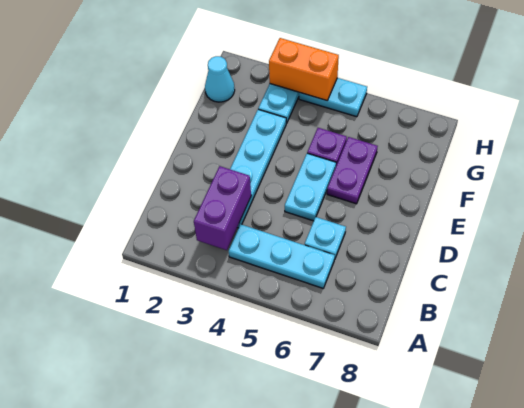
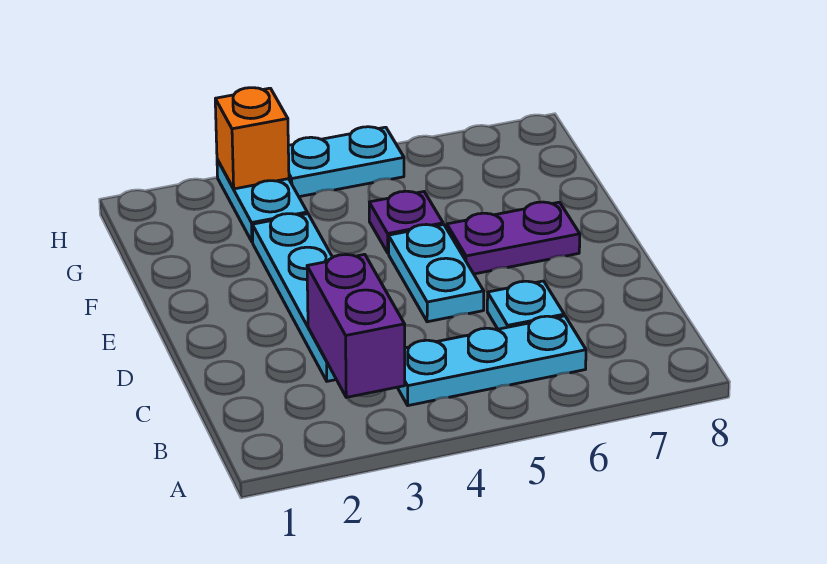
purple plate E6:F6 level 1 -> purple plate E6:E7 level 1
cyan cone G1 level 1 -> none
orange brick H3:H4 level 2 -> orange brick H3 level 2

